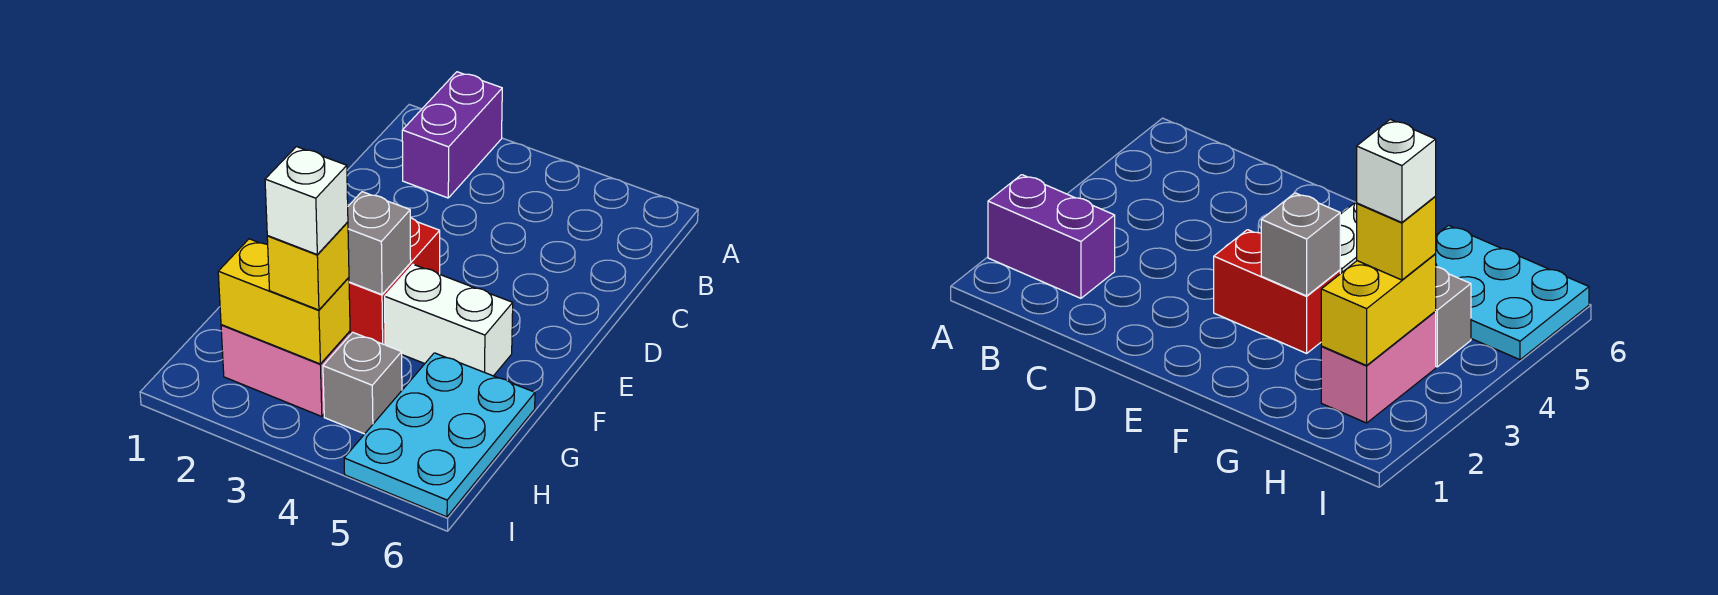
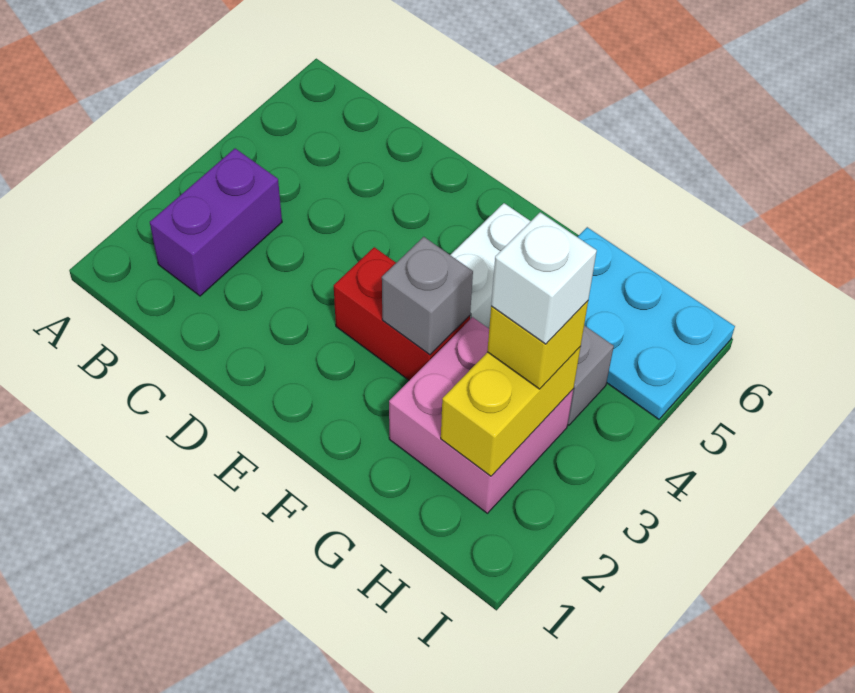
purple brick A2:B2 level 1 -> purple brick B2:B3 level 1
pink brick H2:H3 level 1 -> pink brick G2:H3 level 1

